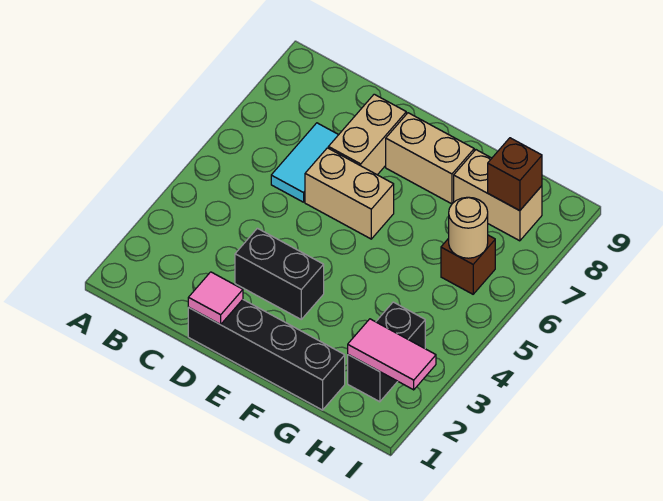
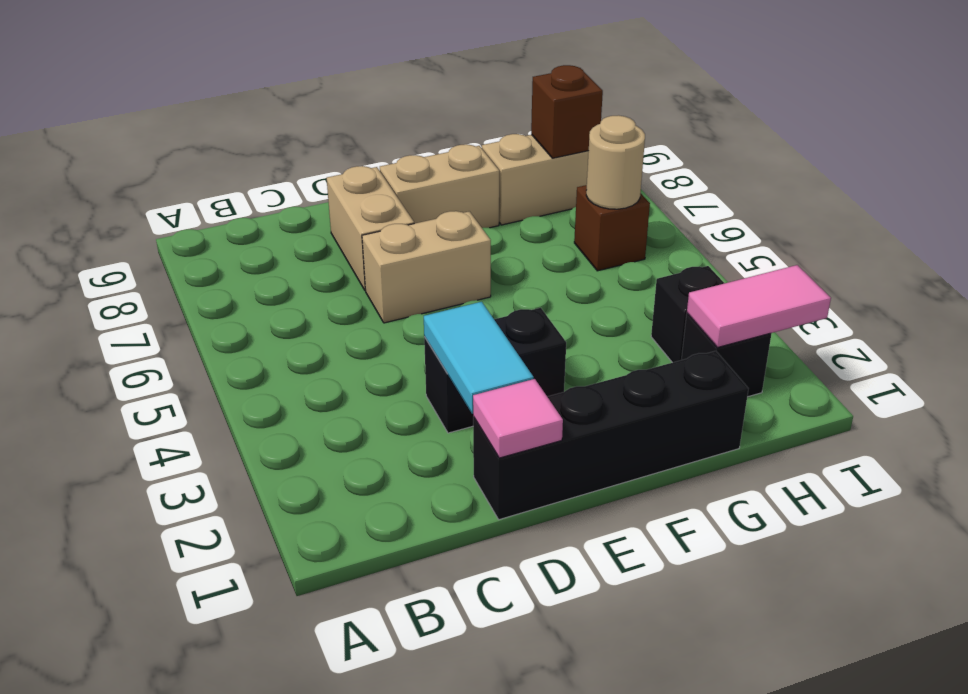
cyan tile C6:C7 level 1 -> cyan tile D2:D3 level 2

